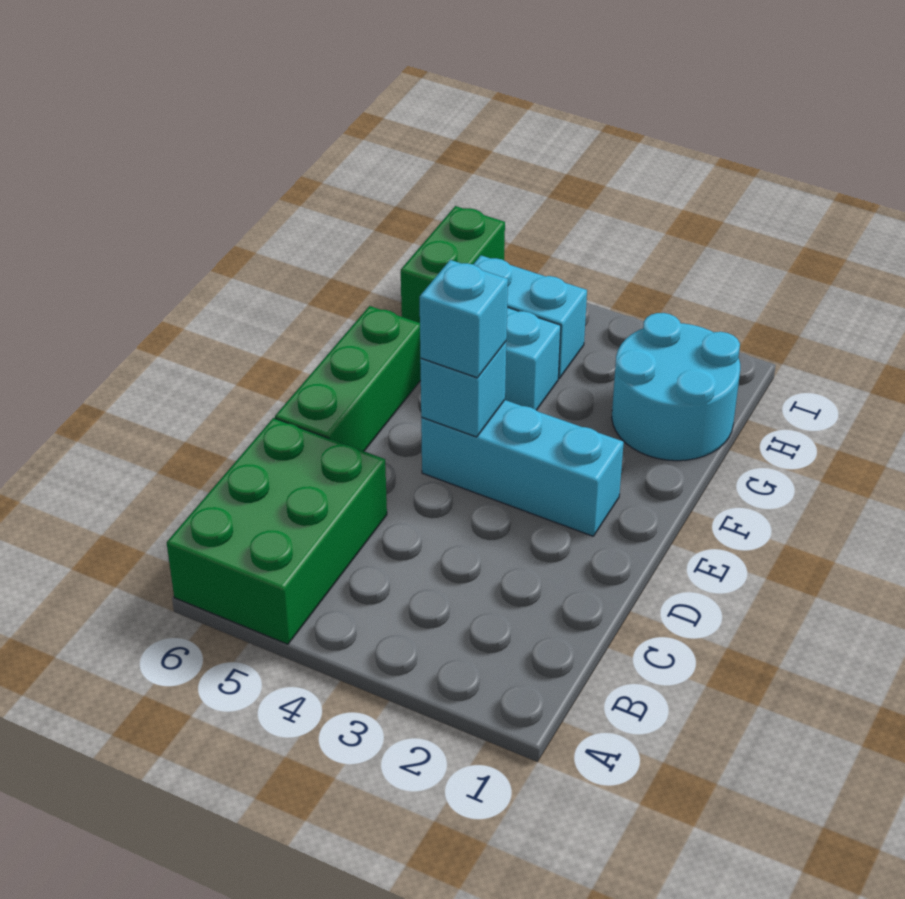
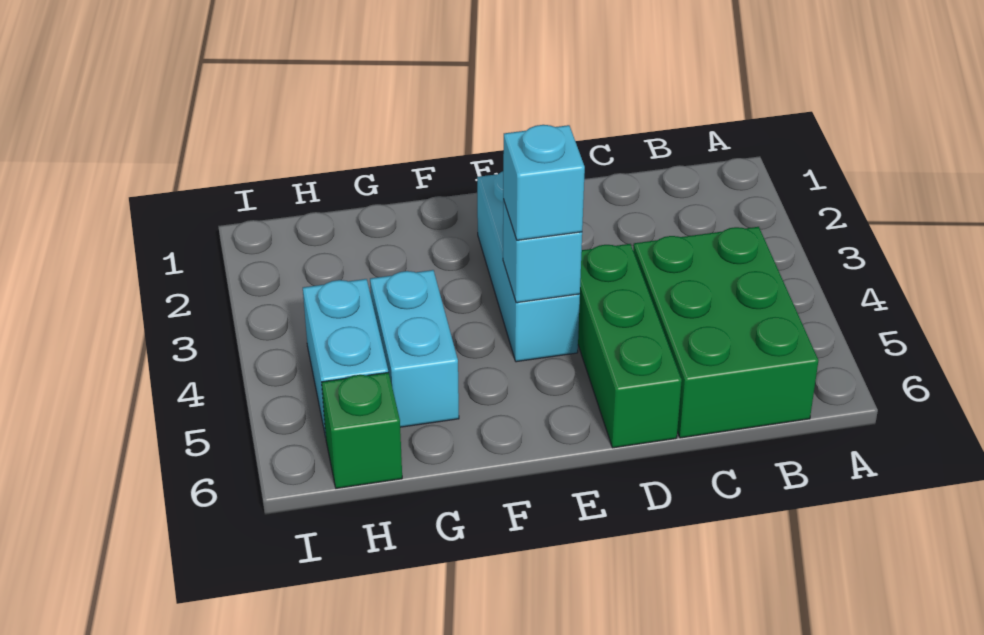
green brick A5:C6 level 1 -> green brick B4:C6 level 1
green brick D6:F6 level 1 -> green brick D4:D6 level 1
cyan round brick G1:H2 level 1 -> none
green brick H6:I6 level 1 -> green brick H6 level 1

